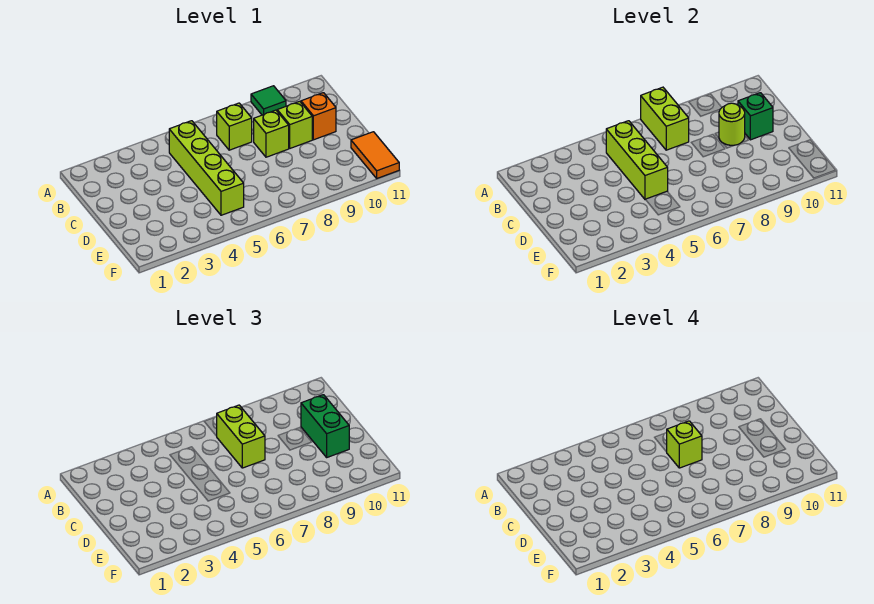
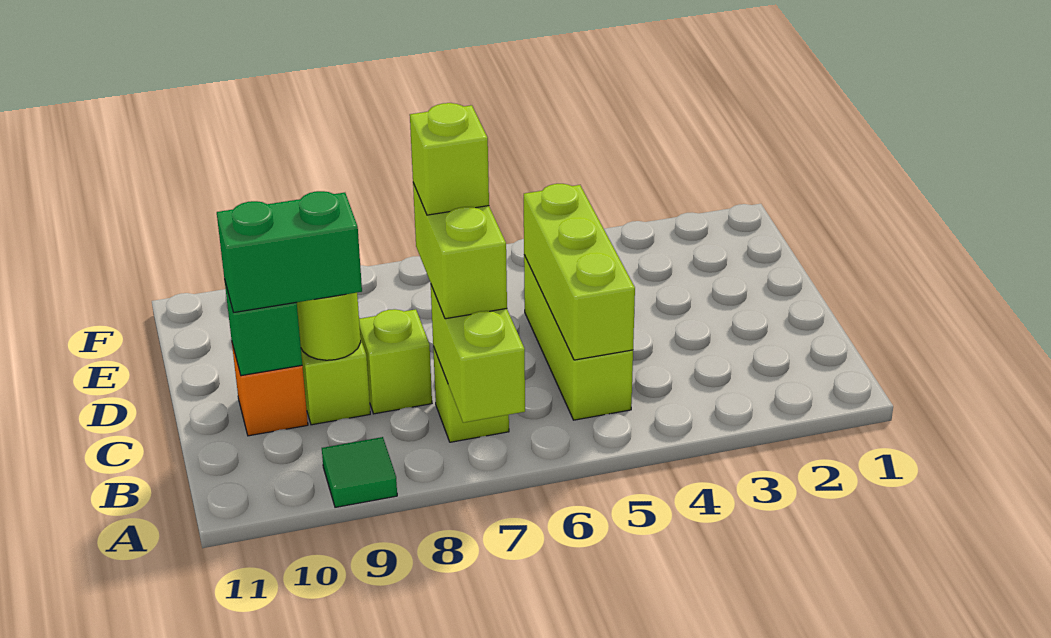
lime brick B5:E5 level 1 -> lime brick B5:D5 level 1
green brick C10:D10 level 3 -> green brick C9:C10 level 3
orange tile E11:F11 level 1 -> none

